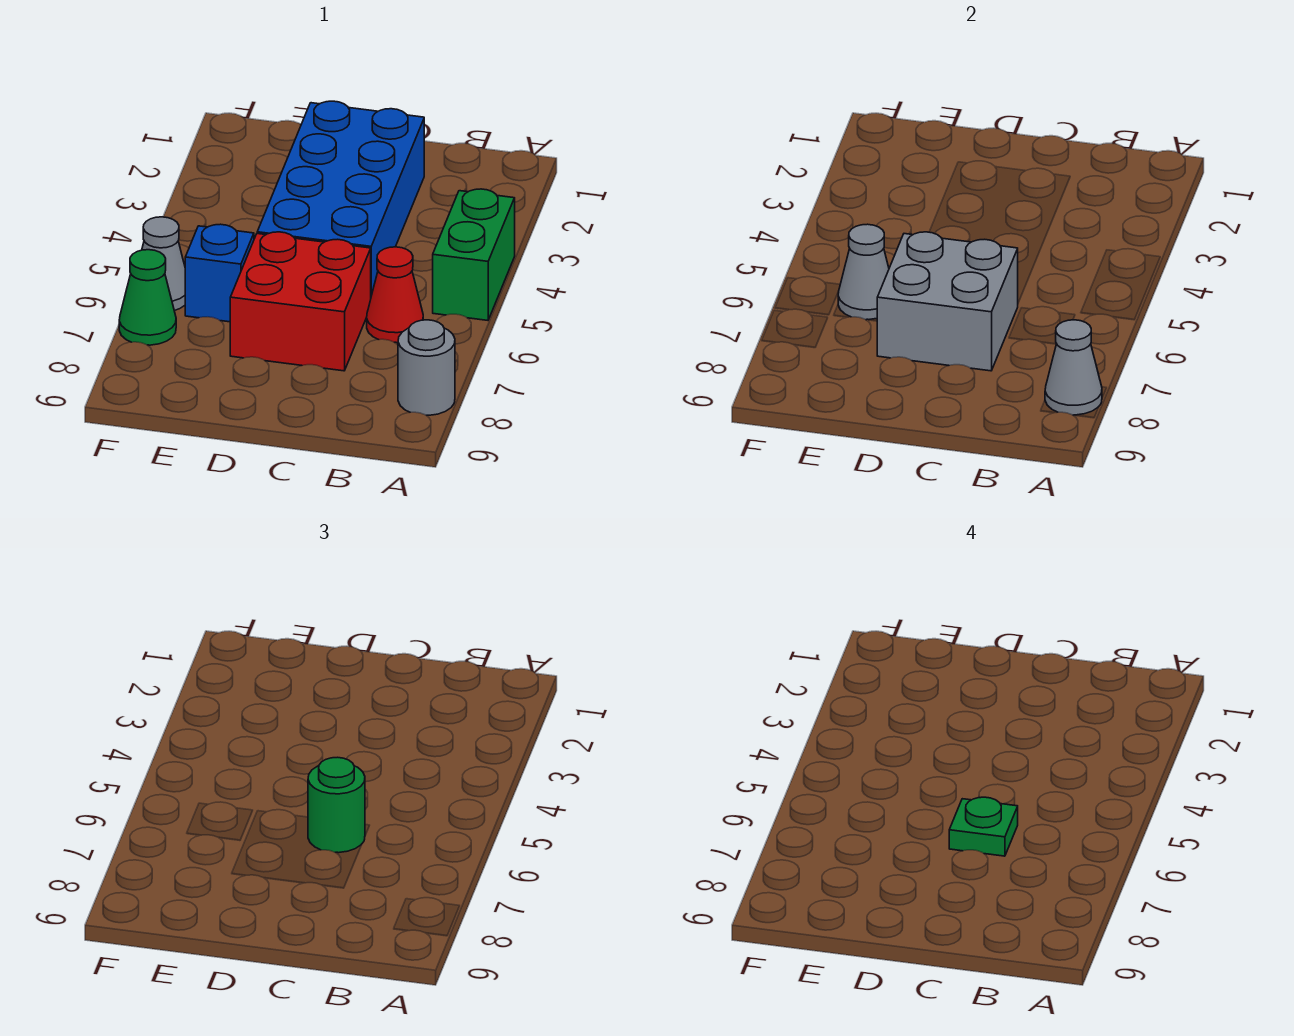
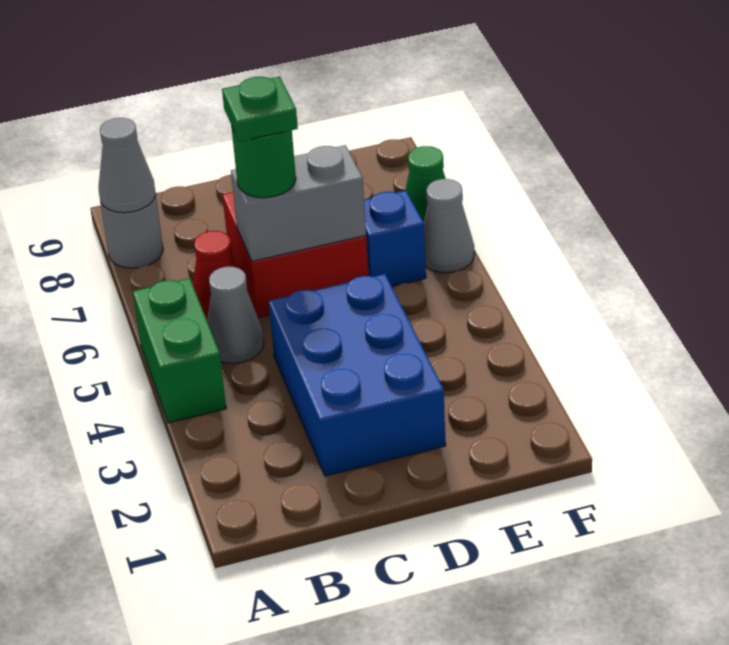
blue brick C2:D5 level 1 -> blue brick C2:D4 level 1
grey brick C6:D7 level 2 -> grey brick C6:D6 level 2
grey cone E6 level 2 -> grey cone B5 level 1

